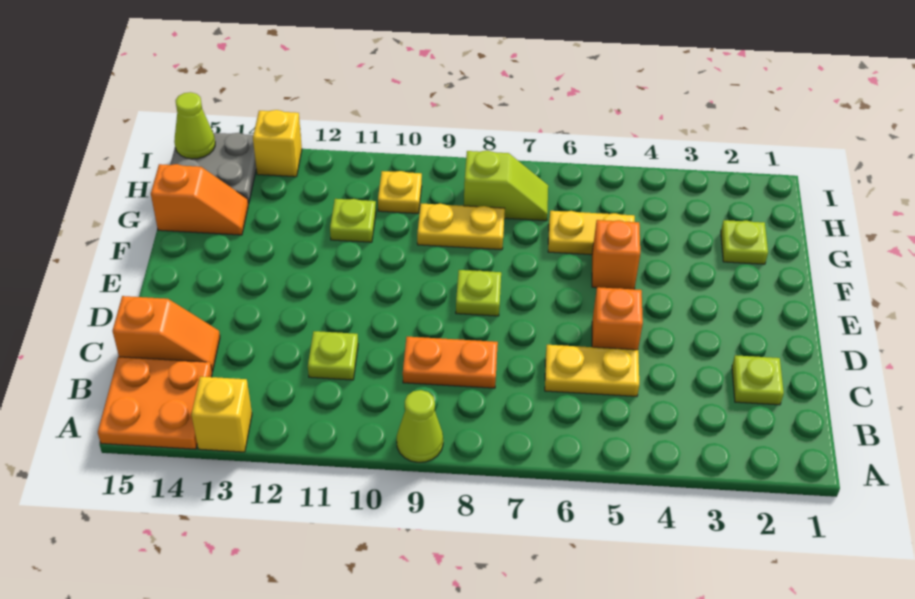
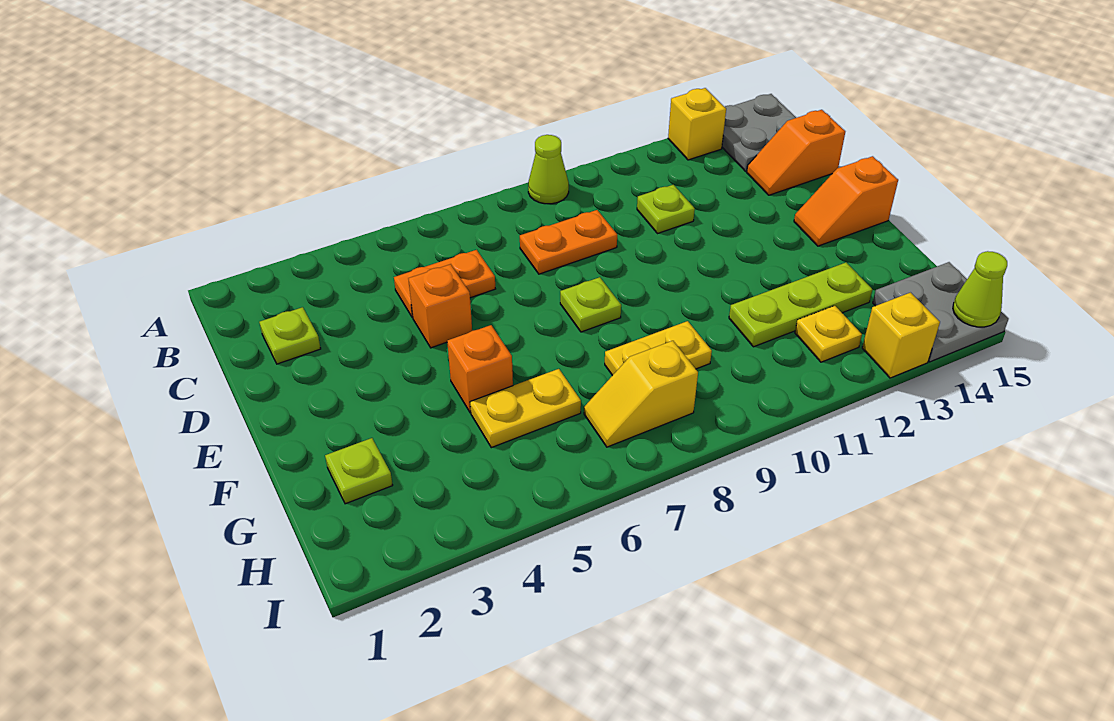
orange plate A14:B15 level 1 -> grey plate A14:B15 level 1
yellow plate C5:C6 level 1 -> orange plate C5:C6 level 1
lime plate G11 level 1 -> lime plate G11:G13 level 1
orange slope G14:G15 level 1 top 15 -> orange slope E14:E15 level 1 top 15
lime slope H7:H8 level 1 top 8 -> yellow slope H7:H8 level 1 top 8
yellow plate H10 level 1 -> yellow plate H12 level 1

